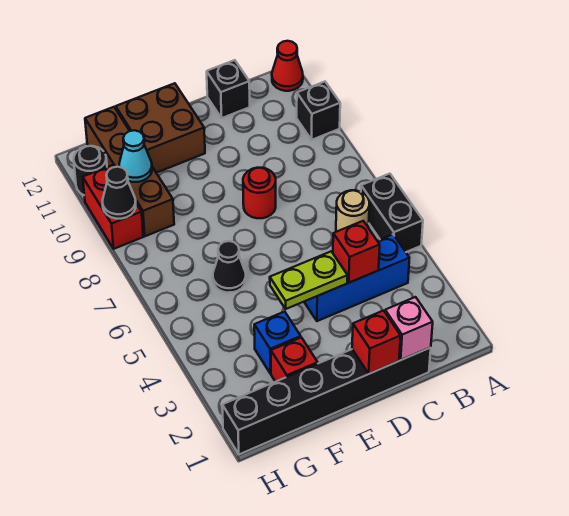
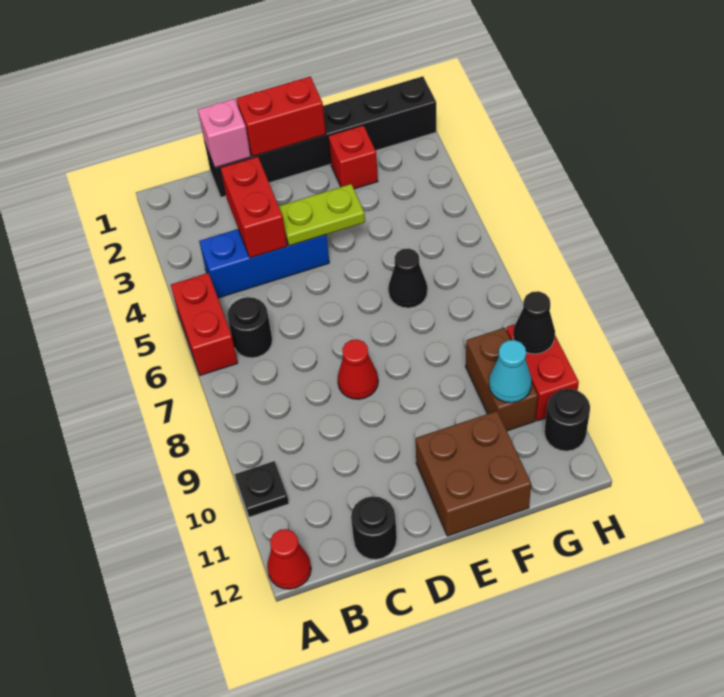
black brick A5:A6 level 1 -> red brick A5:A6 level 1
black brick A10 level 1 -> black plate A10 level 1
tan round brick B6 level 1 -> black round brick B6 level 1
red brick C4 level 2 -> red brick C3:C4 level 2
black brick C12 level 1 -> black round brick C12 level 1
red brick D1 level 2 -> red brick D1:E1 level 2
red round brick D8 level 1 -> red cone D8 level 1
blue brick F3 level 1 -> none
brown brick G9:G12 level 1 -> brown brick G9:G10 level 1

